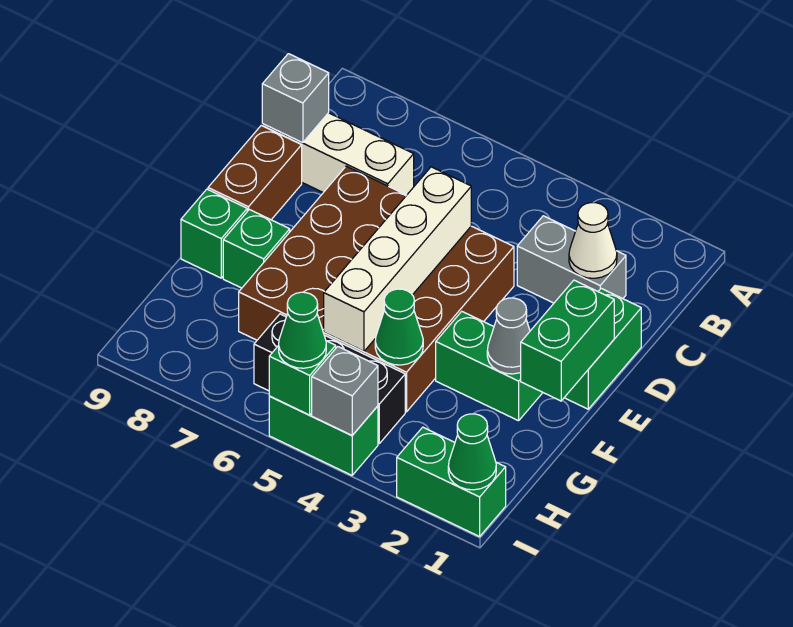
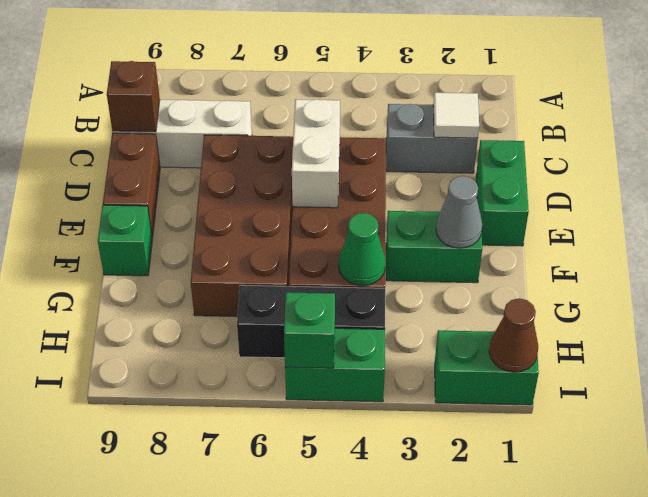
white cone C2 level 2 -> white tile C2 level 2
grey brick C9 level 2 -> brown brick C9 level 2
white brick D5:G5 level 2 -> white brick D5:E5 level 2
green brick E1:F1 level 2 -> none
green brick F8 level 1 -> none
green cone I1 level 2 -> brown cone I1 level 2
grey brick I4 level 2 -> none
green cone I5 level 3 -> none

